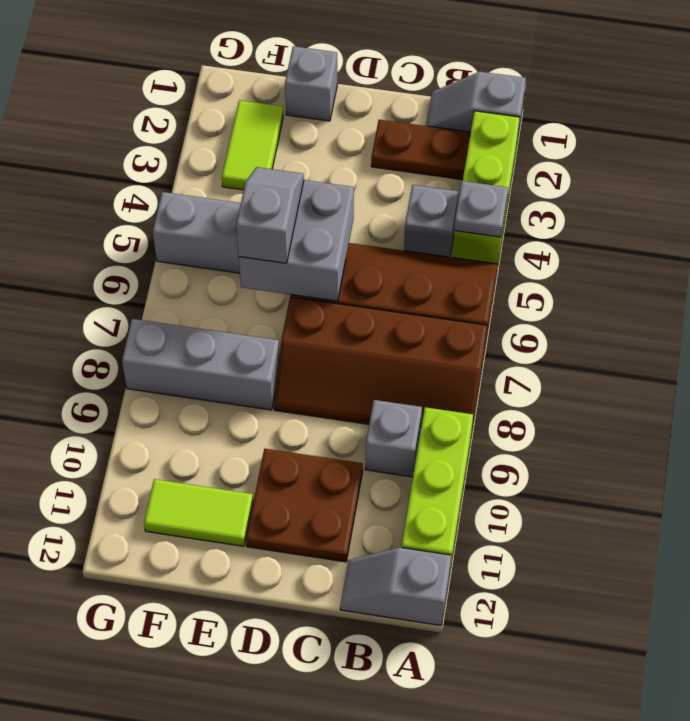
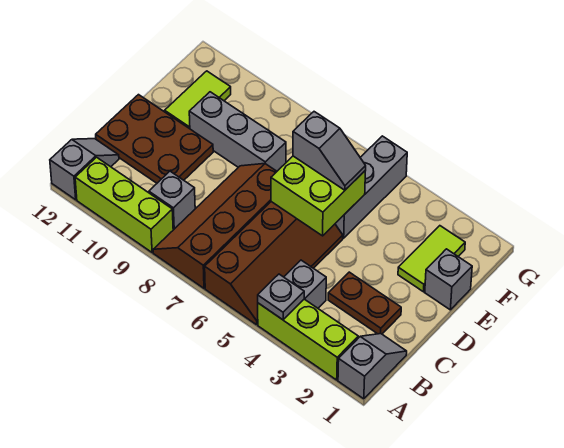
brown plate B2:C2 level 1 -> brown plate C2:C3 level 1
brown plate C10:D11 level 1 -> brown plate C10:D12 level 1
grey brick D5:E6 level 2 -> lime brick D5:E6 level 2
grey brick E8:G8 level 1 -> grey brick E8:E10 level 1
lime tile F2:F3 level 1 -> lime tile E2:F2 level 1

